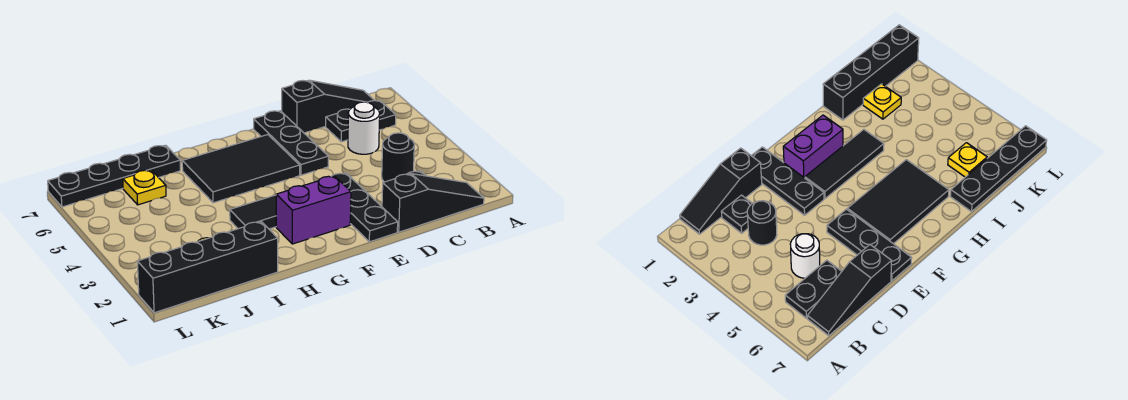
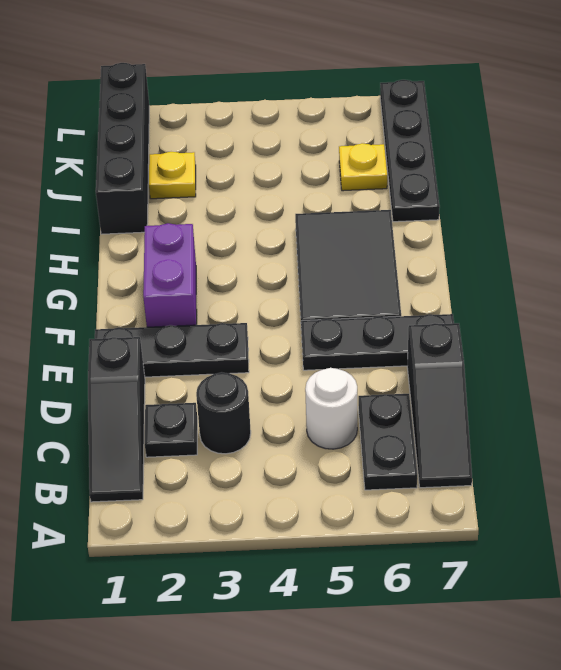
black tile F3:H3 level 1 -> none

